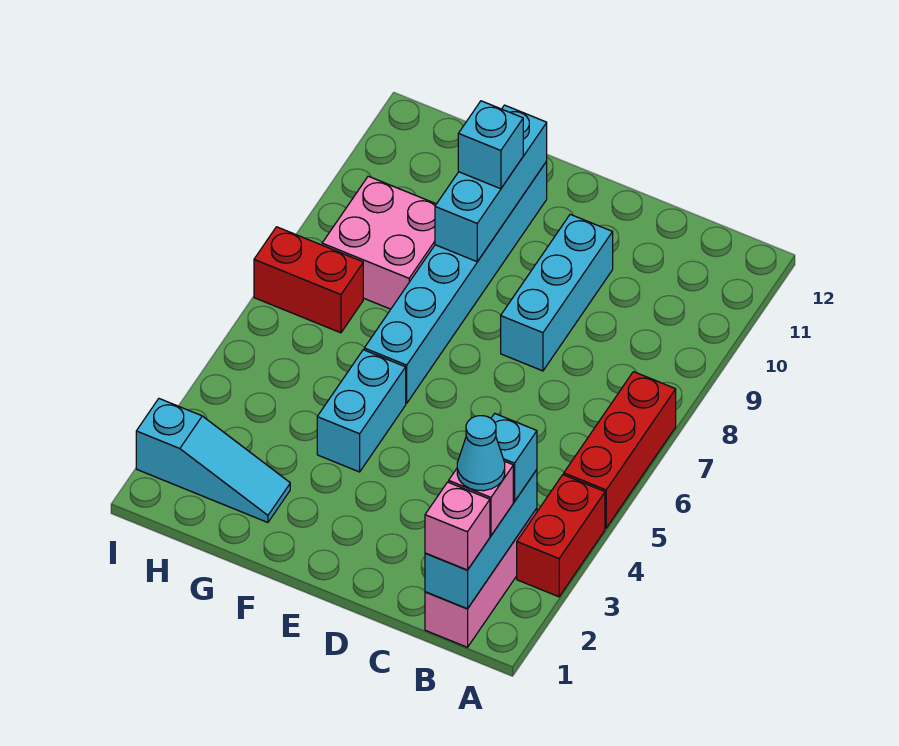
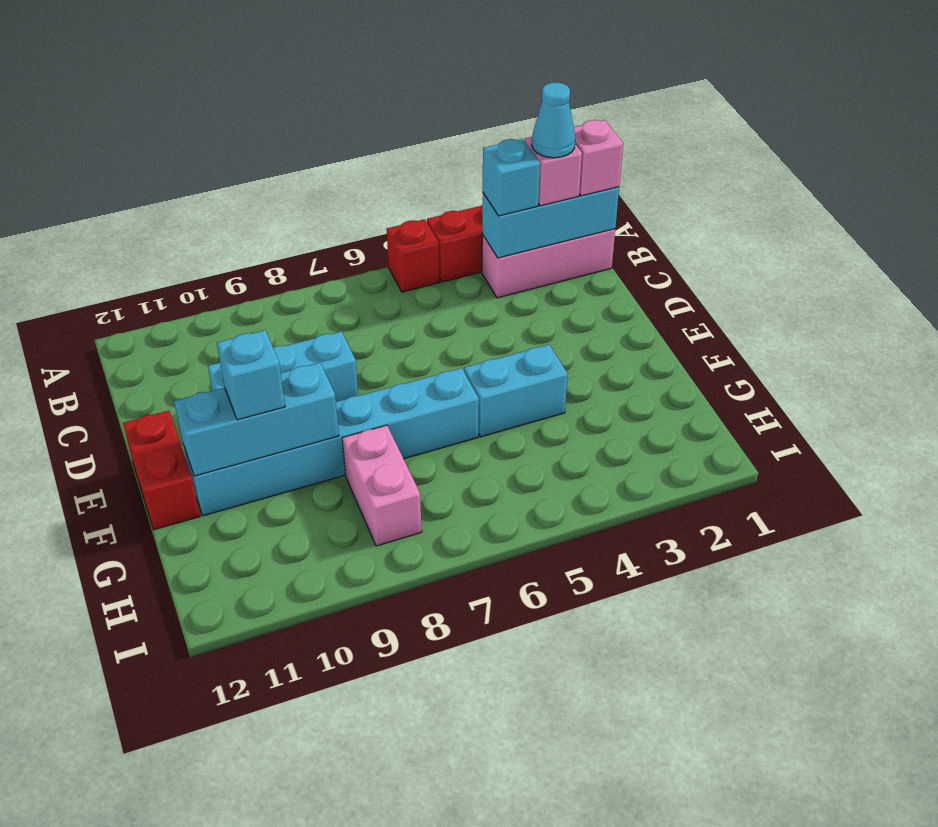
red brick A5:A7 level 1 -> red brick A5 level 1
cyan slope G2:I2 level 1 top I -> none
pink brick G8:H9 level 1 -> pink brick G8:H8 level 1
red brick H7:I7 level 1 -> red brick E12:F12 level 1

